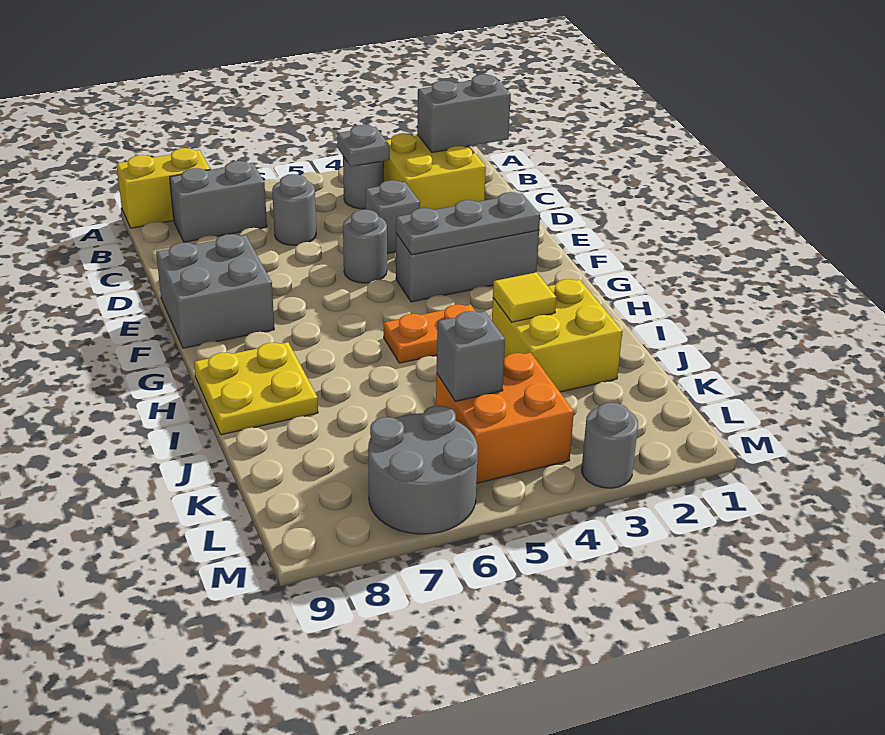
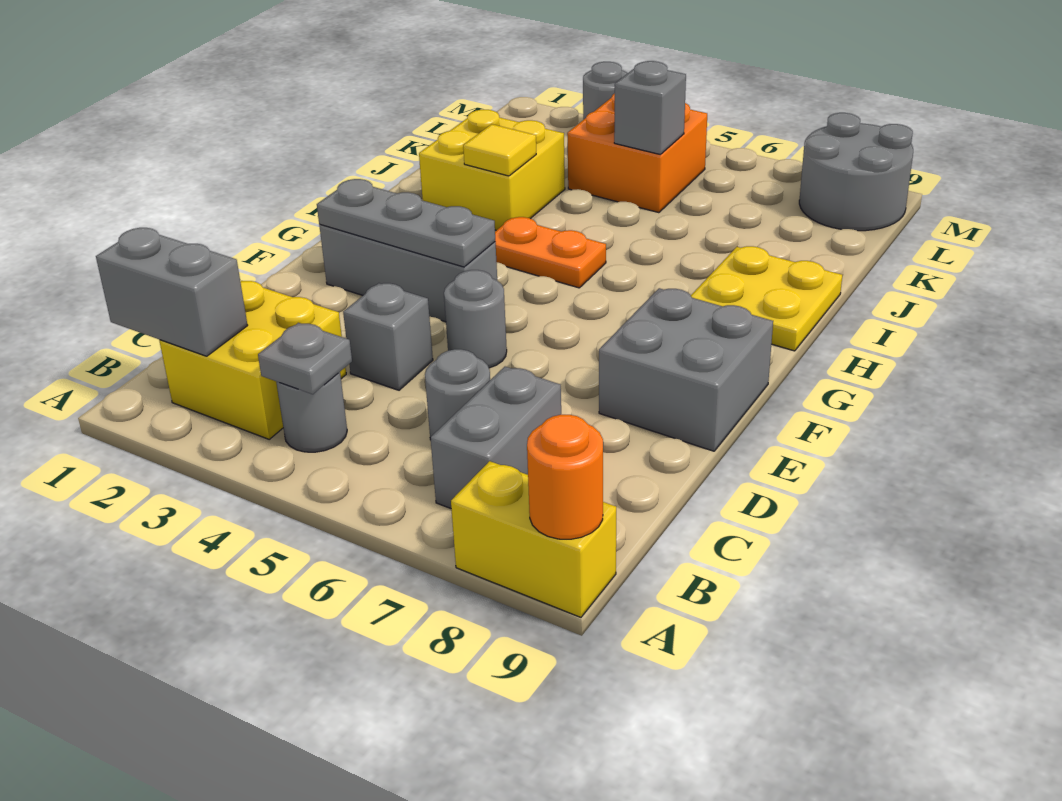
none -> orange round brick A9 level 2
grey brick B7:B8 level 1 -> grey brick B7:C7 level 1
grey round brick L6:M7 level 1 -> grey round brick L8:M9 level 1

